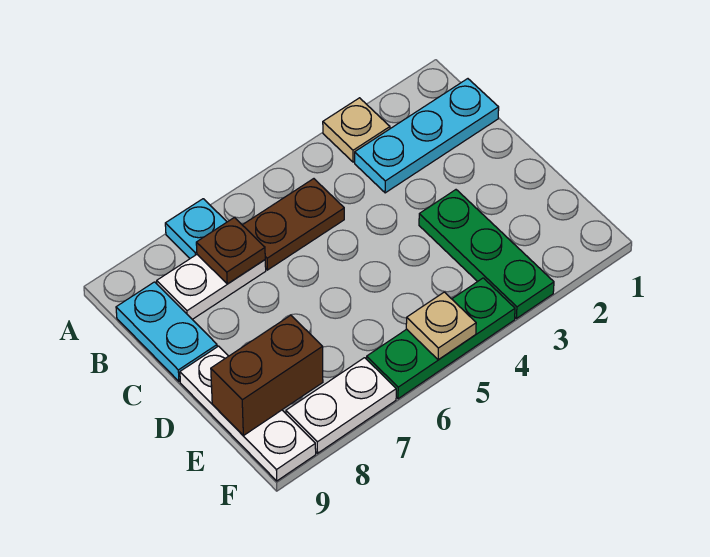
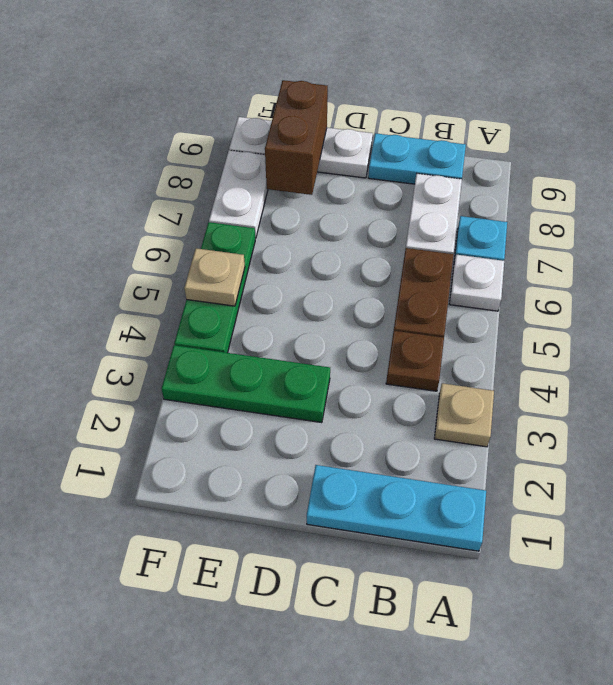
none -> white plate A6 level 1
cyan plate B1:B3 level 1 -> cyan plate A1:C1 level 1
brown plate B7 level 2 -> brown plate B4 level 1

